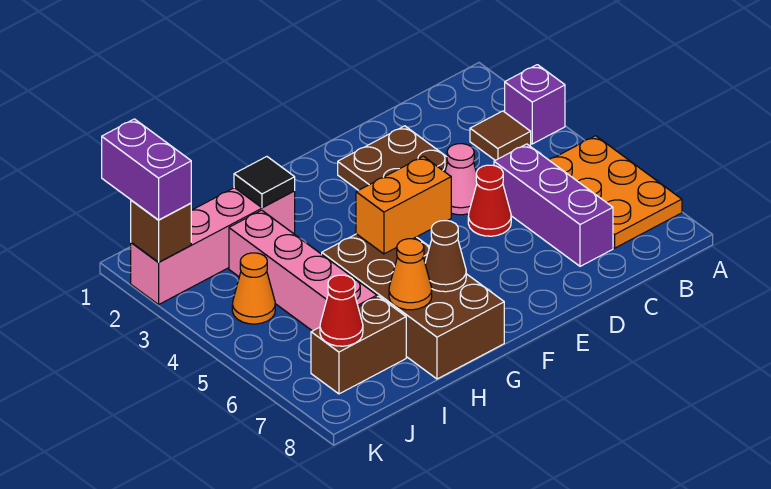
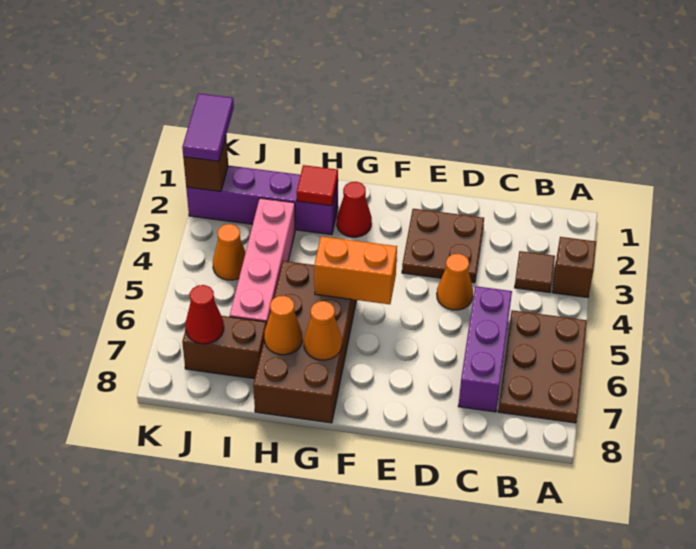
purple brick A3 level 1 -> brown brick A3 level 1
orange plate A5:B7 level 1 -> brown plate A5:B7 level 1
pink cone D4 level 1 -> orange cone D4 level 1
red cone D5 level 1 -> red cone G2 level 1
brown cone G7 level 2 -> orange cone G7 level 2
pink brick H2:K2 level 1 -> purple brick H2:K2 level 1
black tile H2 level 2 -> red tile H2 level 2
purple brick K1:K2 level 3 -> purple tile K1:K2 level 3

